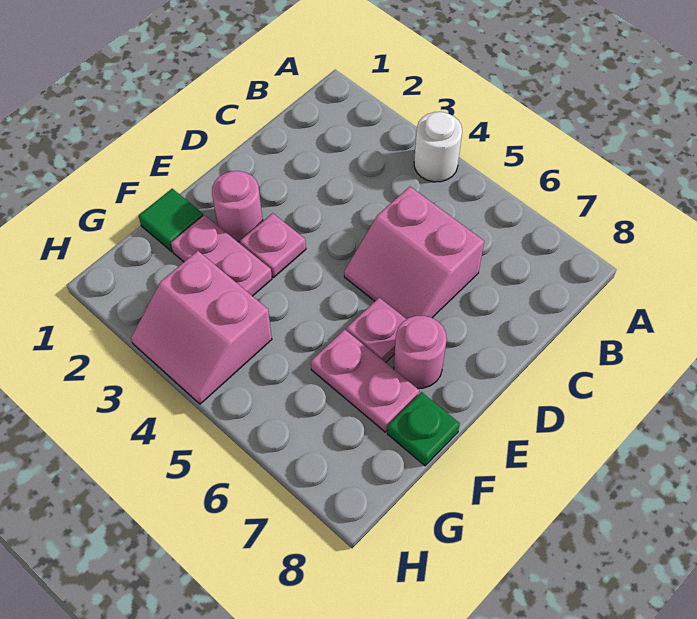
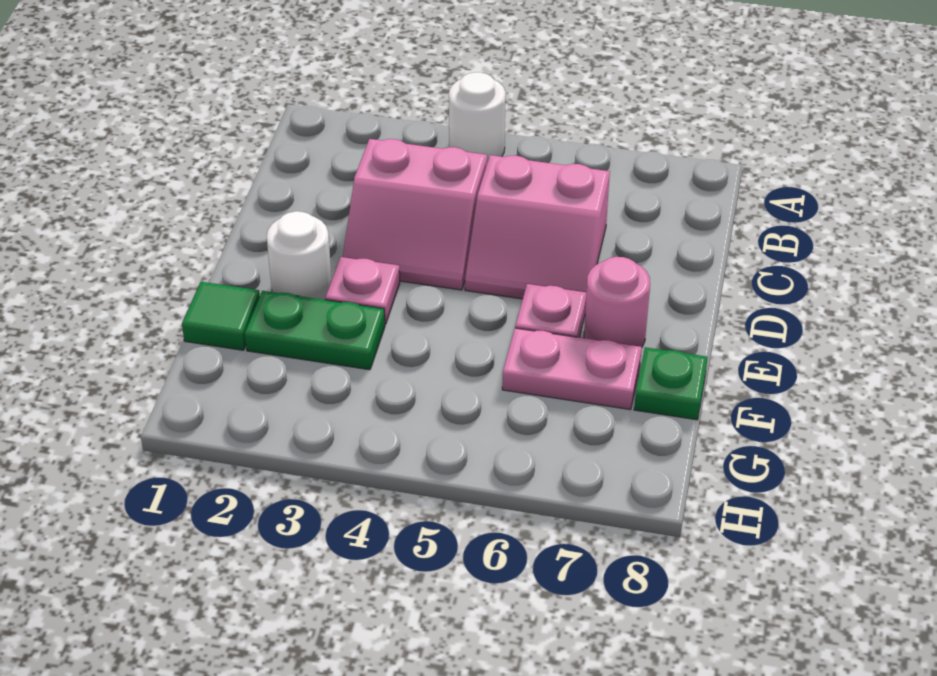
pink round brick E2 level 1 -> white round brick E2 level 1
pink plate F2:F3 level 1 -> green plate F2:F3 level 1
pink slope G3:H4 level 1 top G -> pink slope C3:D4 level 1 top C

